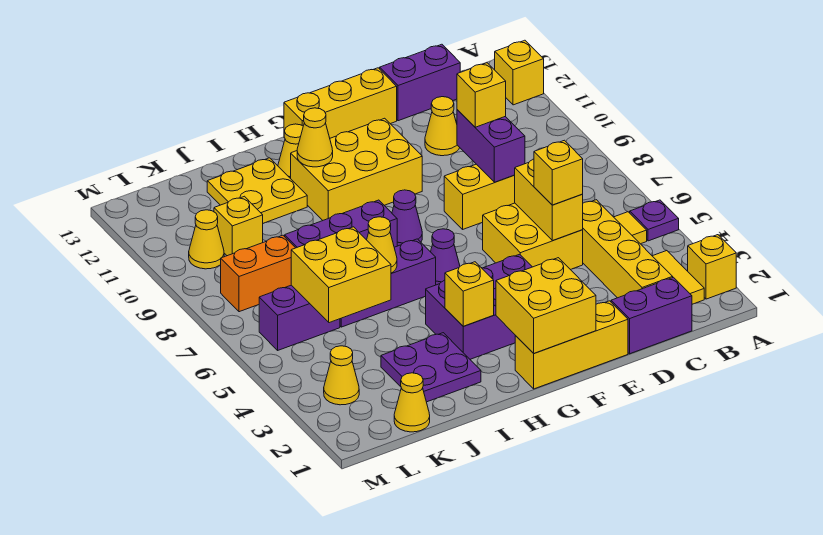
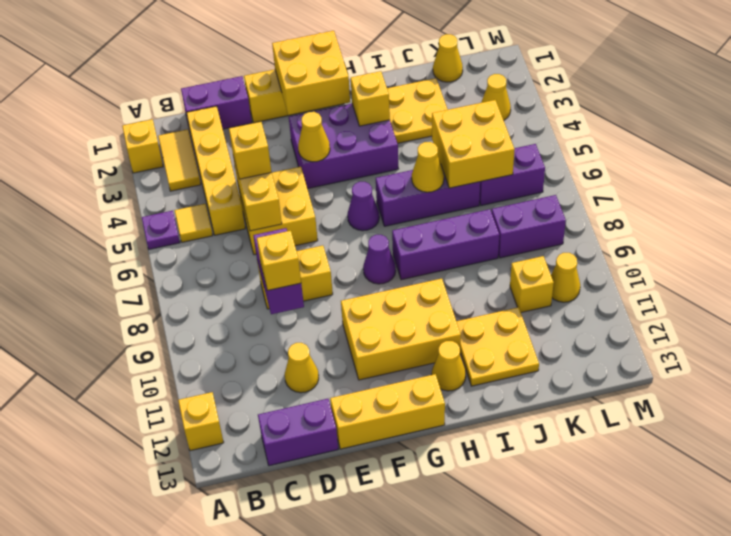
yellow cone H11 level 2 -> yellow cone F4 level 2
purple plate I2:J3 level 1 -> yellow plate I2:J3 level 1
orange brick K8:L8 level 1 -> purple brick K8:L8 level 1

